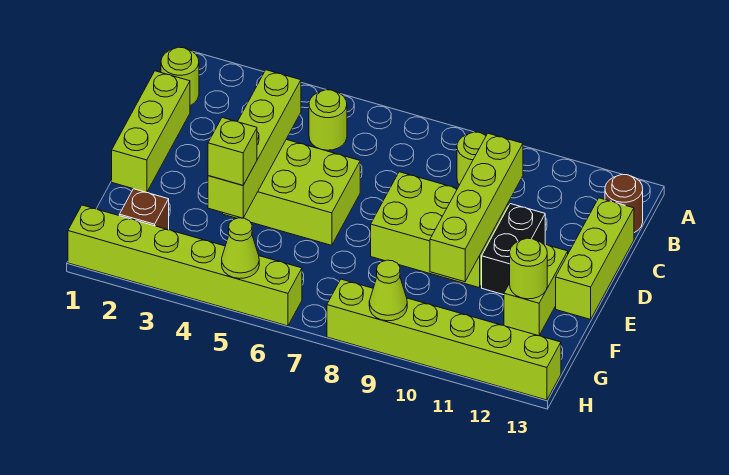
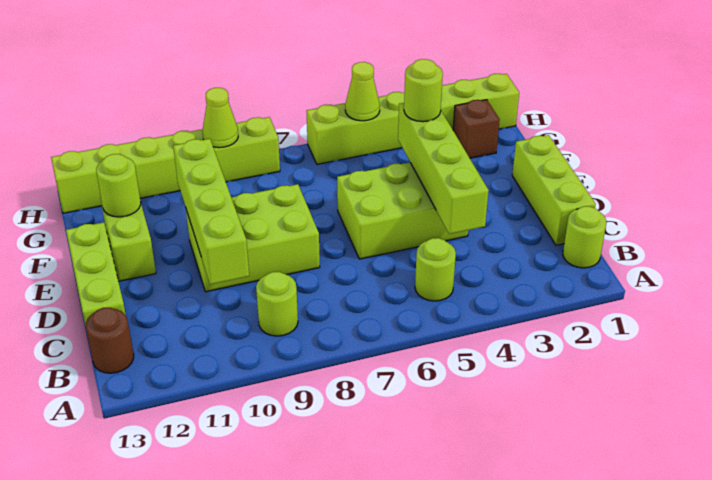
black brick D11:E11 level 1 -> none
lime brick F4 level 3 -> lime round brick F4 level 3

